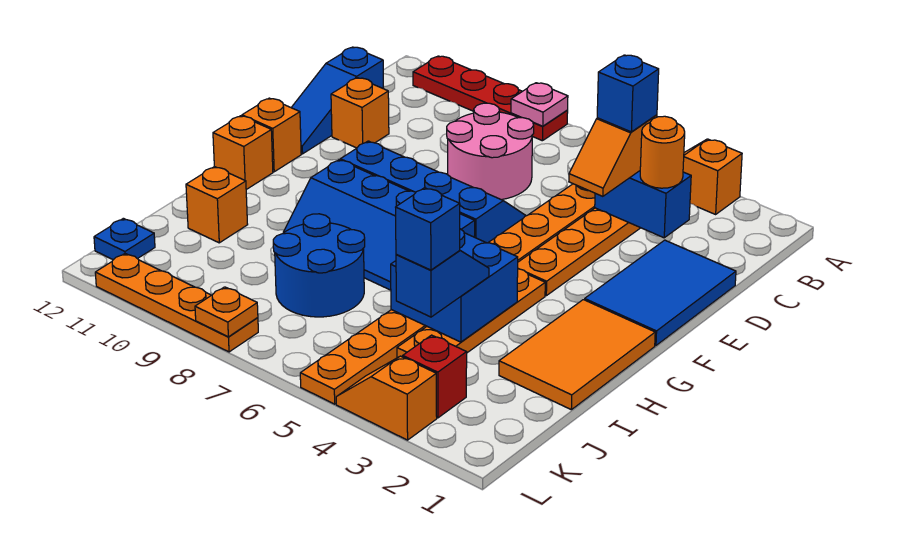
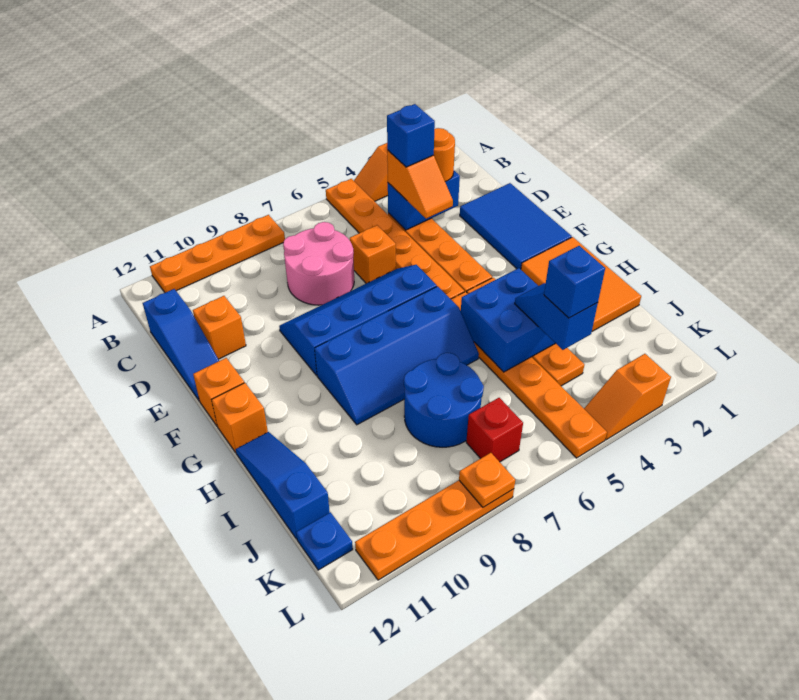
red plate A8:A11 level 1 -> orange plate A8:A11 level 1
pink plate A8 level 2 -> none
none -> blue slope H12:J12 level 1 top J
orange brick I11 level 1 -> orange brick D6 level 1
red brick K3 level 1 -> red brick K7 level 1

